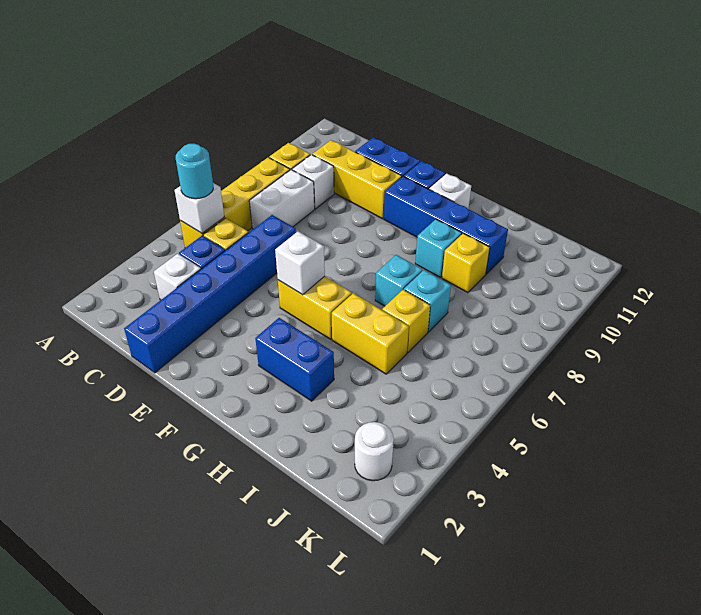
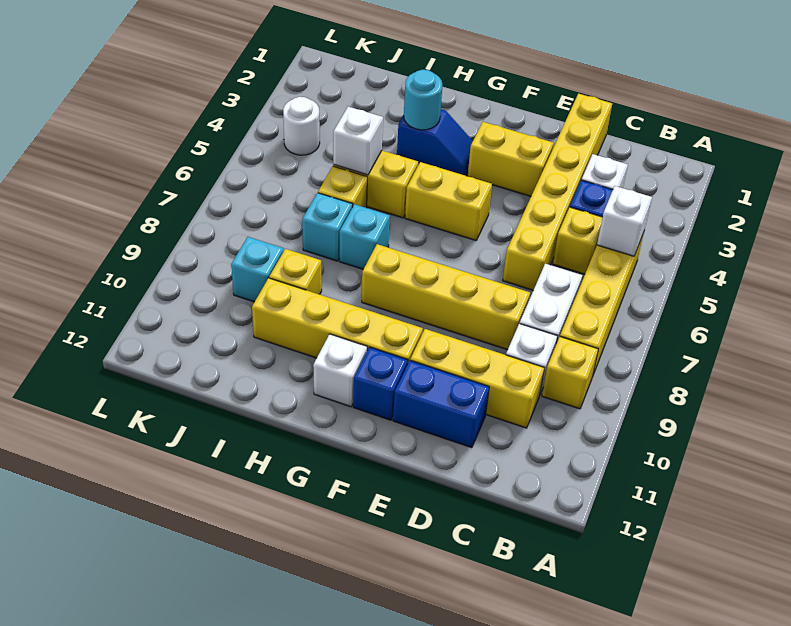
cyan round brick B5 level 3 -> cyan round brick H3 level 2
blue brick D1:D6 level 1 -> yellow brick D1:D6 level 1
none -> yellow brick D8:G8 level 1
none -> yellow brick E3:F3 level 1
white brick F5 level 2 -> white brick I5 level 2
blue brick F10:I10 level 1 -> yellow brick F10:I10 level 1
blue brick G3:H3 level 1 -> blue slope G3:H3 level 1 top H
cyan brick H9 level 1 -> cyan brick J9 level 1
white round brick K2 level 1 -> white round brick K4 level 1

